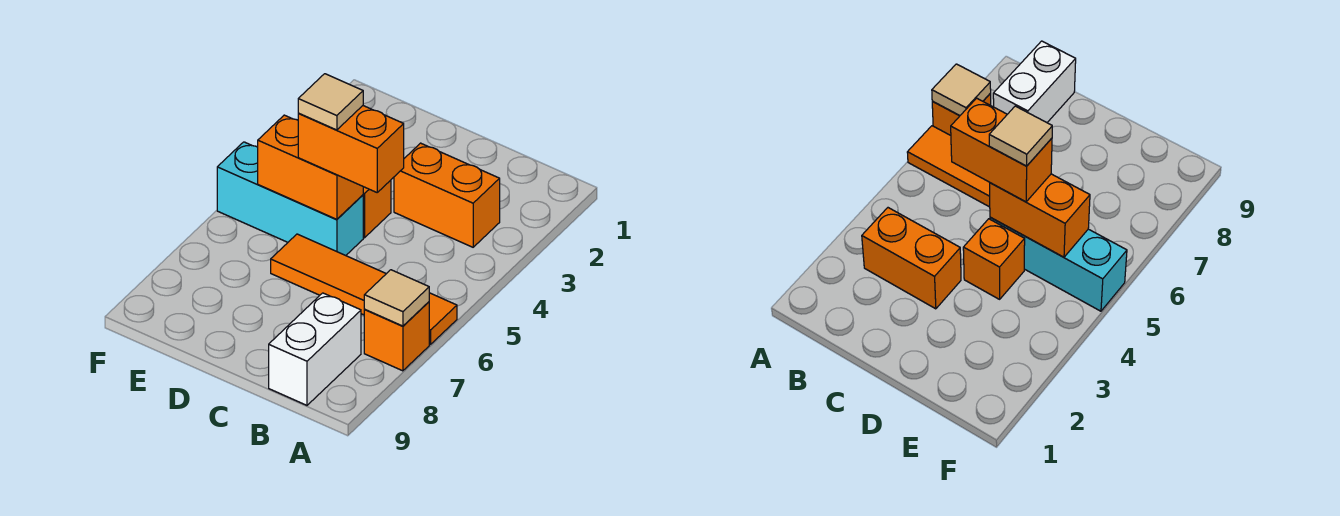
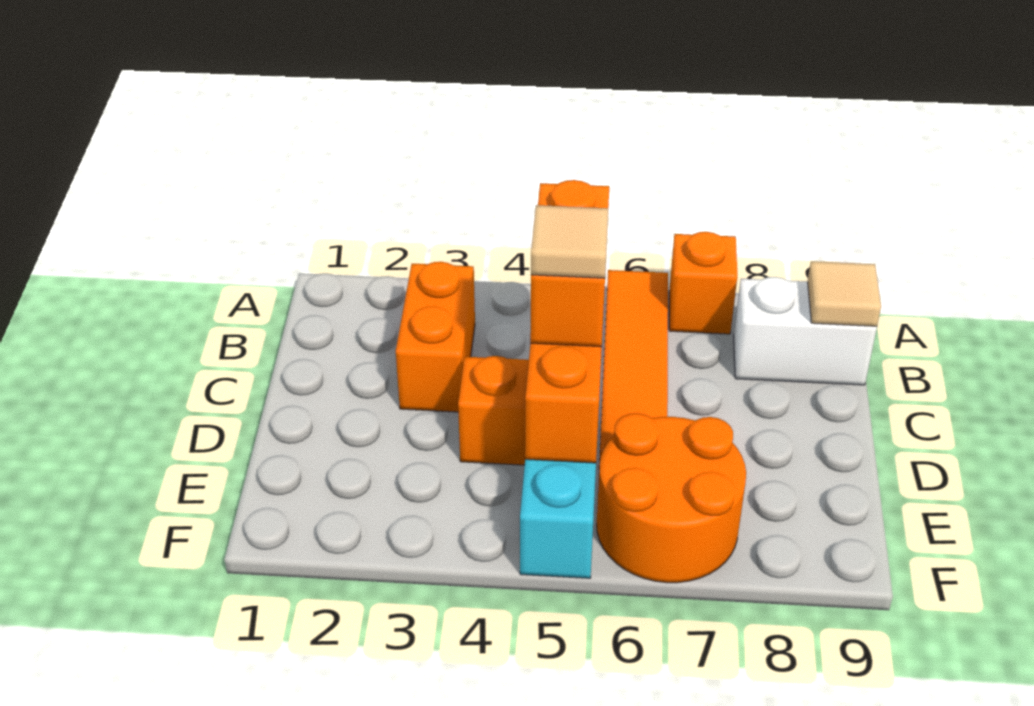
tan tile A7 level 2 -> tan tile B9 level 2
none -> orange round brick E6:F7 level 1

